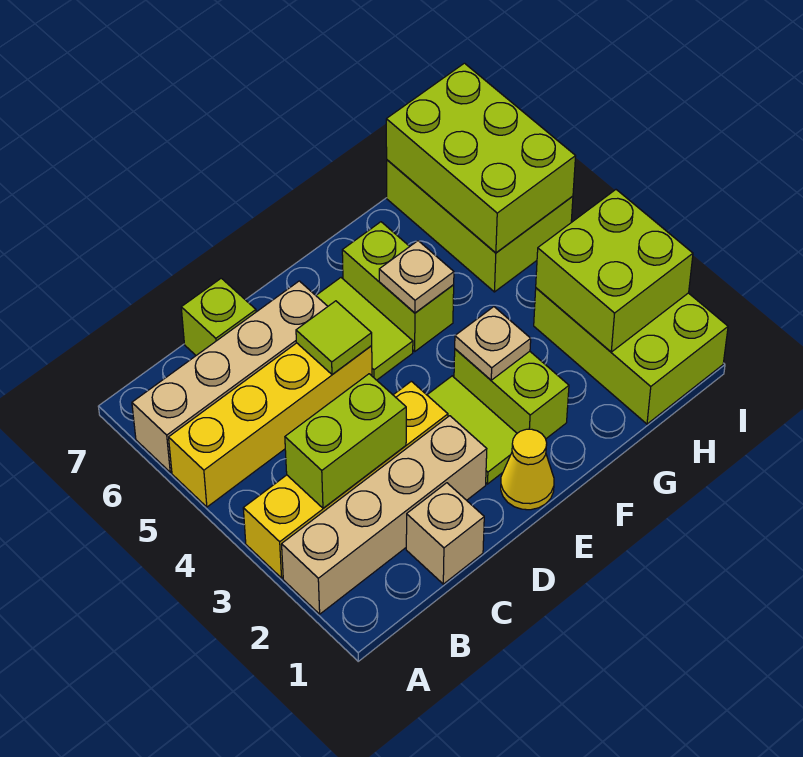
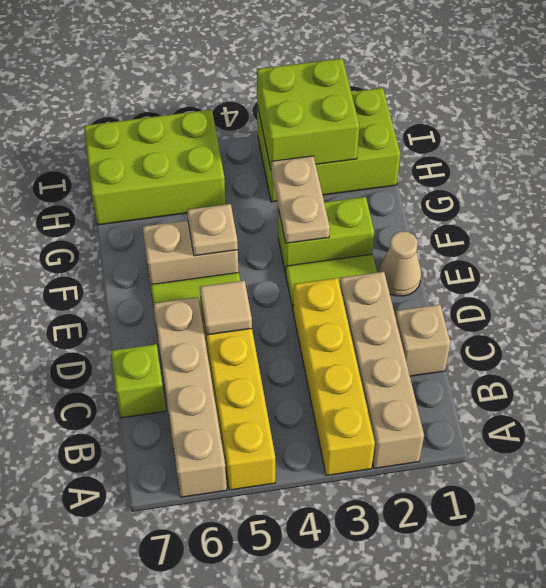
lime brick B3:C3 level 2 -> none
lime tile D5 level 2 -> tan tile D5 level 2
yellow cone E1 level 1 -> tan cone E1 level 1
tan plate F3 level 2 -> tan plate F3:G3 level 2
lime brick F5:F6 level 1 -> tan brick F5:F6 level 1
lime brick H5:I7 level 2 -> none

